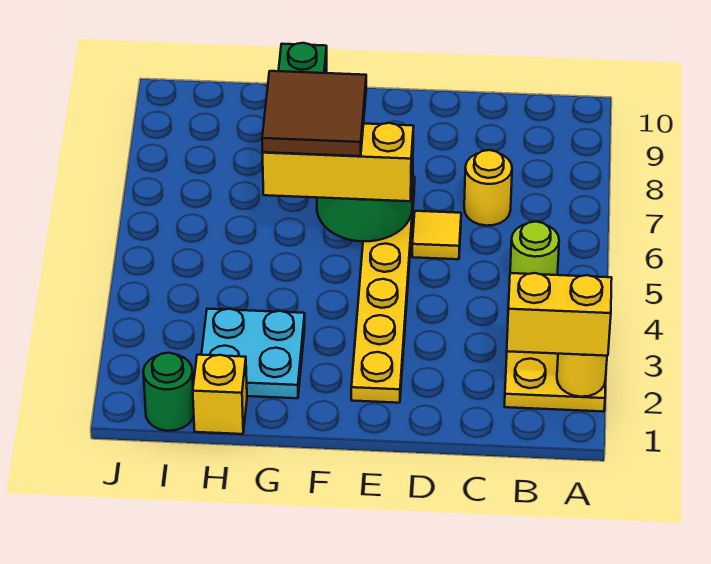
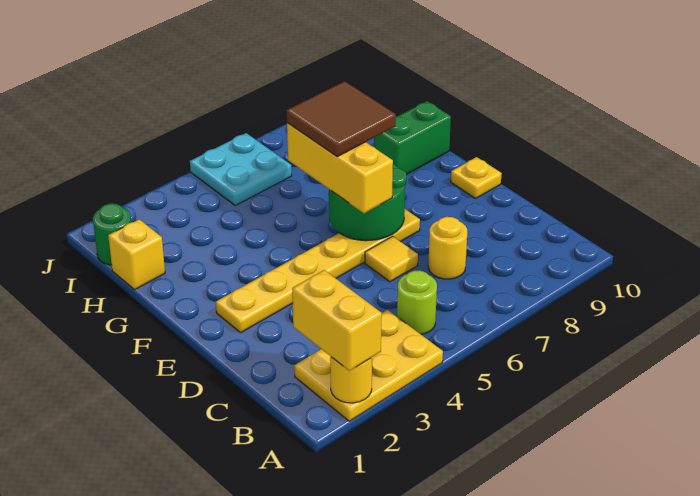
none -> yellow plate E10 level 1
cyan plate G2:H3 level 1 -> cyan plate I5:J6 level 1

